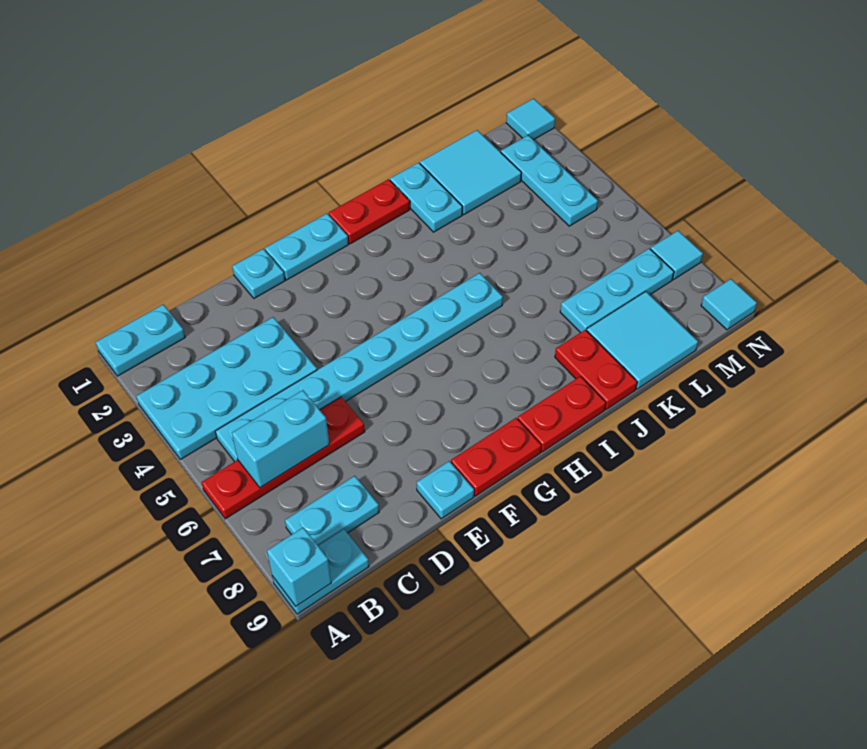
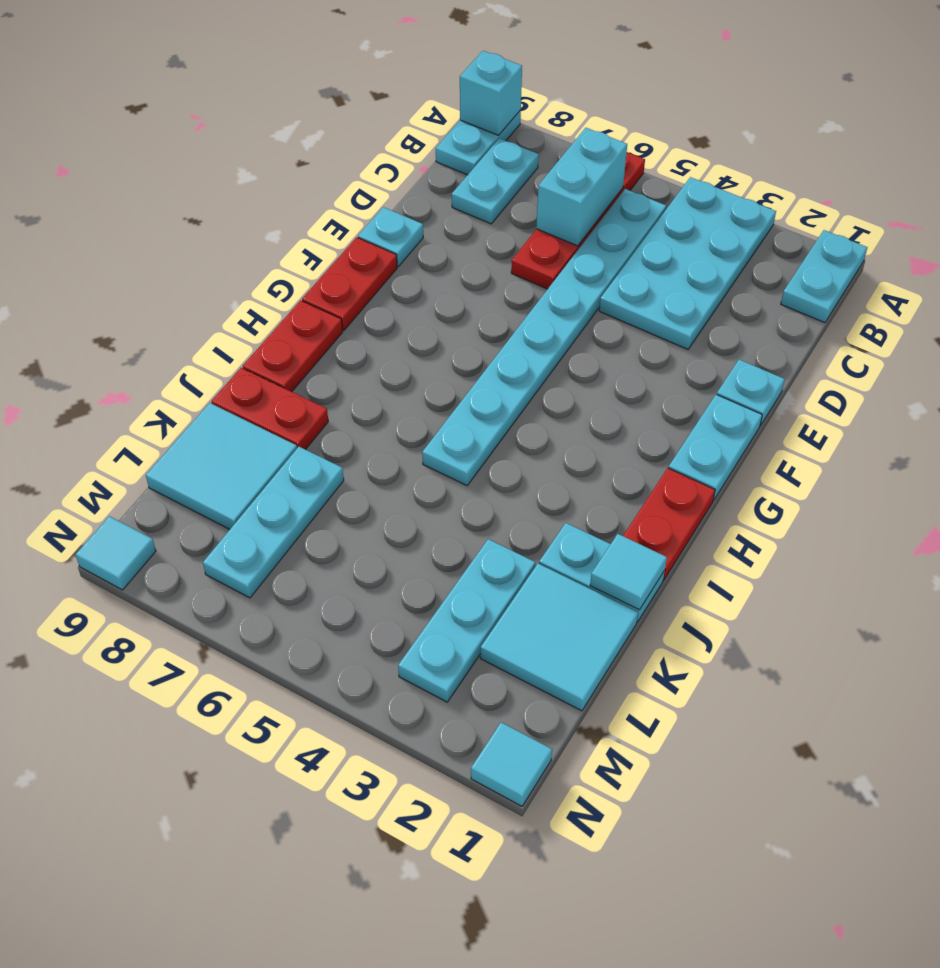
cyan plate M2:M4 level 1 -> cyan plate K3:M3 level 1
cyan tile N7 level 1 -> cyan tile J1 level 2

